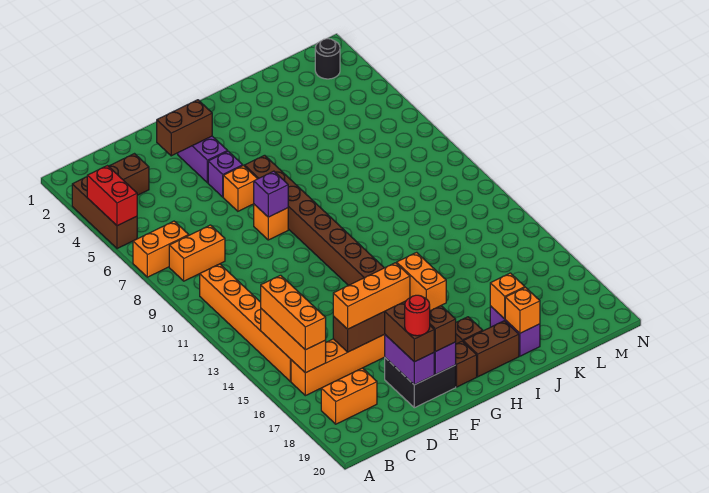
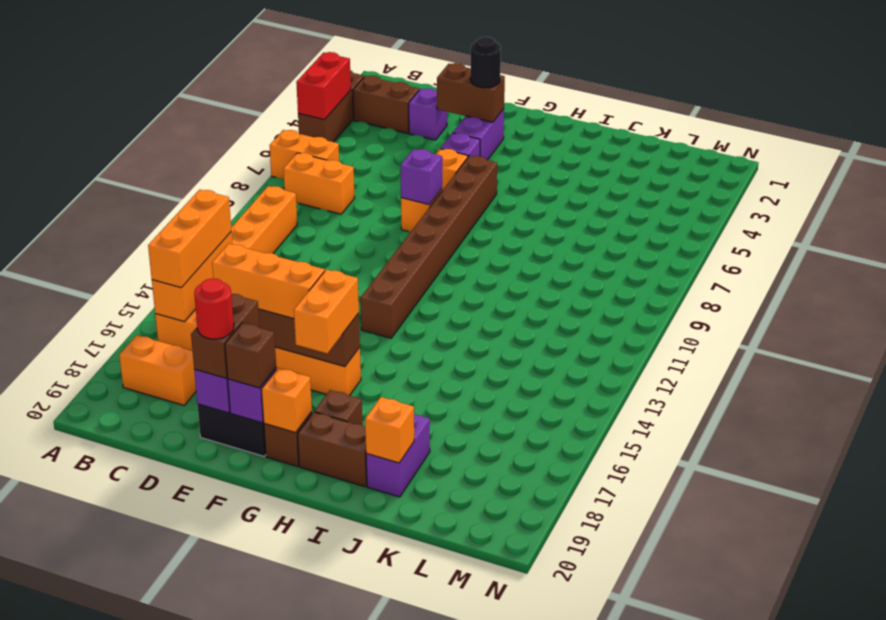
none -> purple brick D3 level 1
orange brick J18 level 2 -> orange brick G19 level 2
black round brick M2 level 1 -> black round brick F3 level 3

